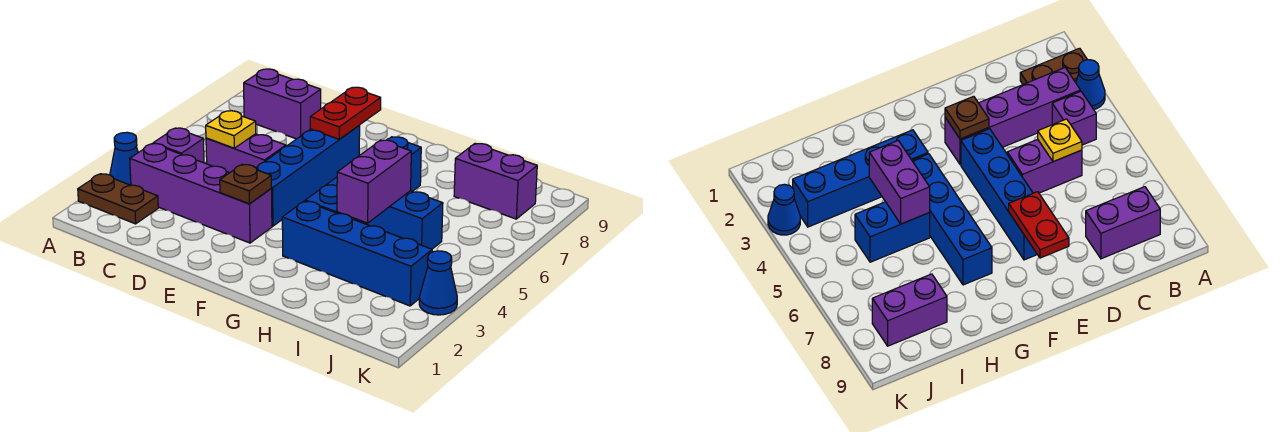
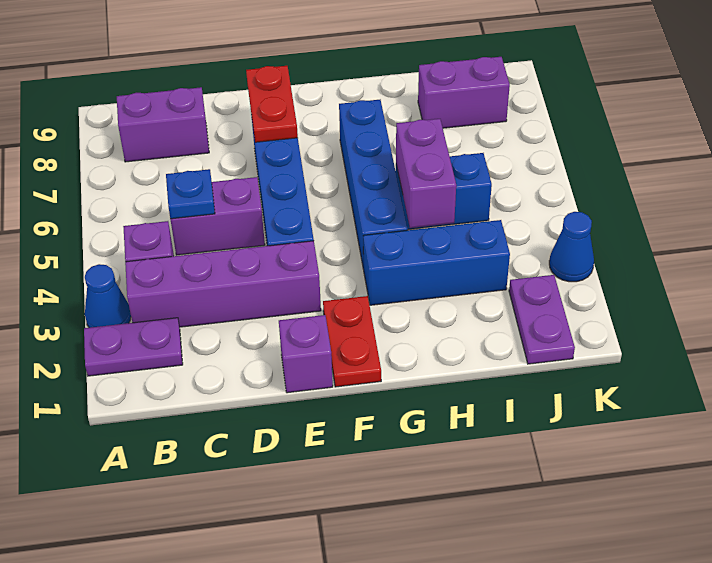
brown plate A2:B2 level 1 -> purple plate A2:B2 level 1
yellow plate C5 level 2 -> blue plate C5 level 2
none -> purple brick E1 level 1
brown plate E3 level 2 -> none
none -> red plate F1:F2 level 1
blue brick G3:J3 level 1 -> blue brick G3:I3 level 1
none -> purple plate J1:J2 level 1

